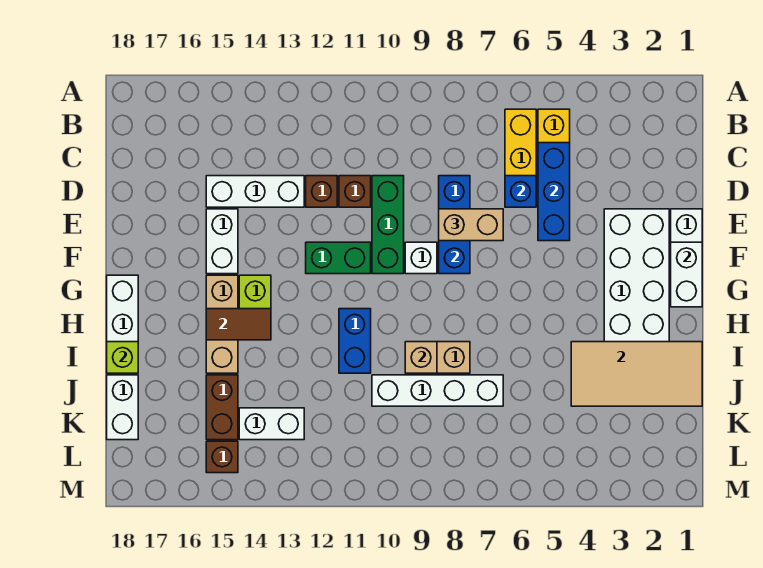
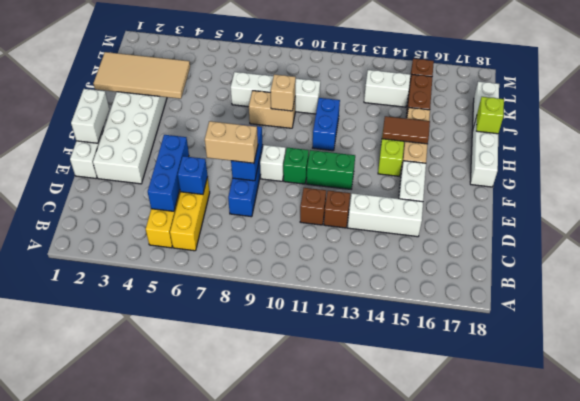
green brick D10:F10 level 1 -> green brick F10 level 1

